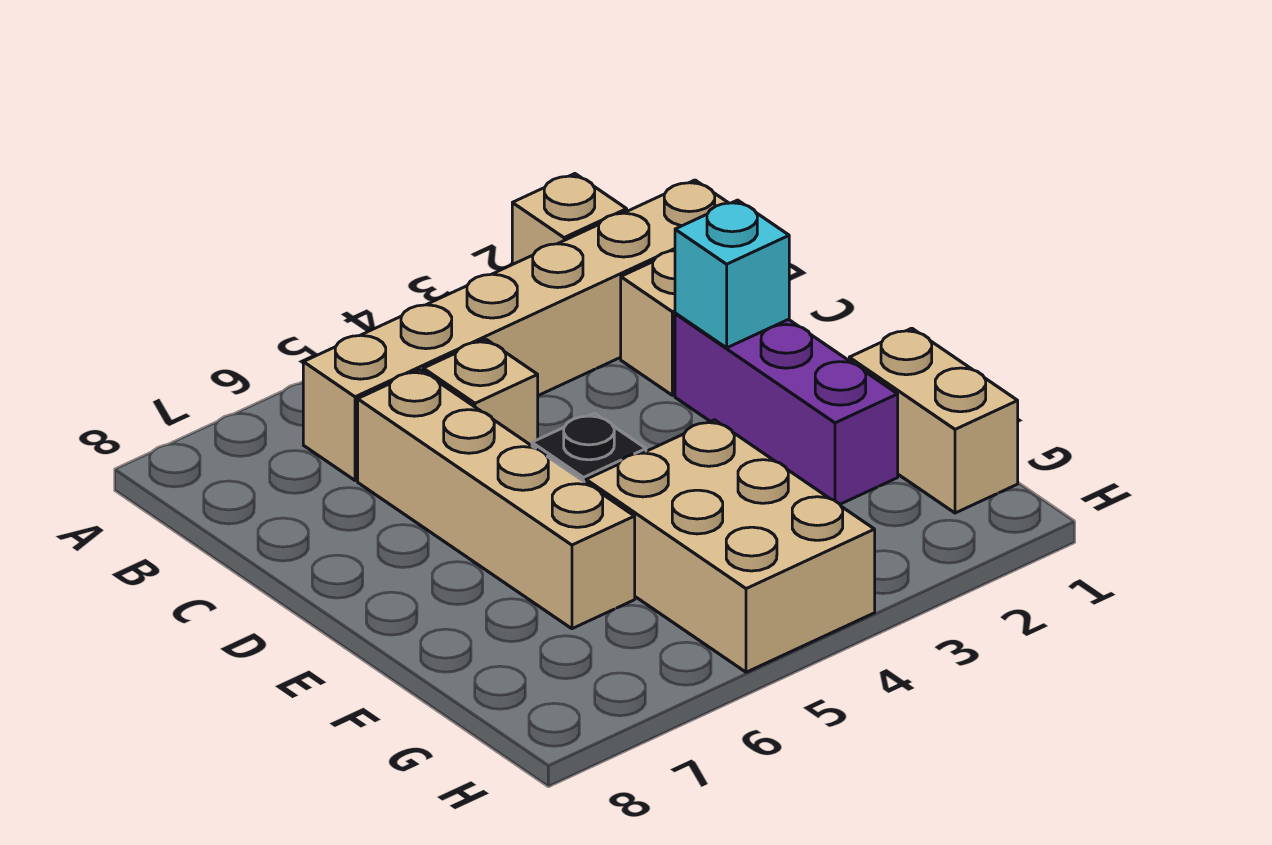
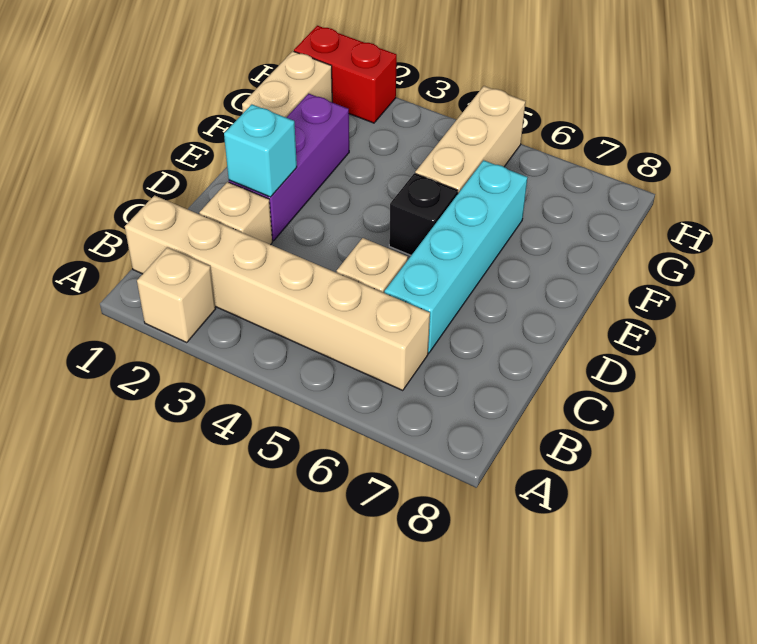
tan brick C6:F6 level 1 -> cyan brick C6:F6 level 1
tan brick F4:H5 level 1 -> tan brick F5:H5 level 1
none -> red brick H1:H2 level 1

